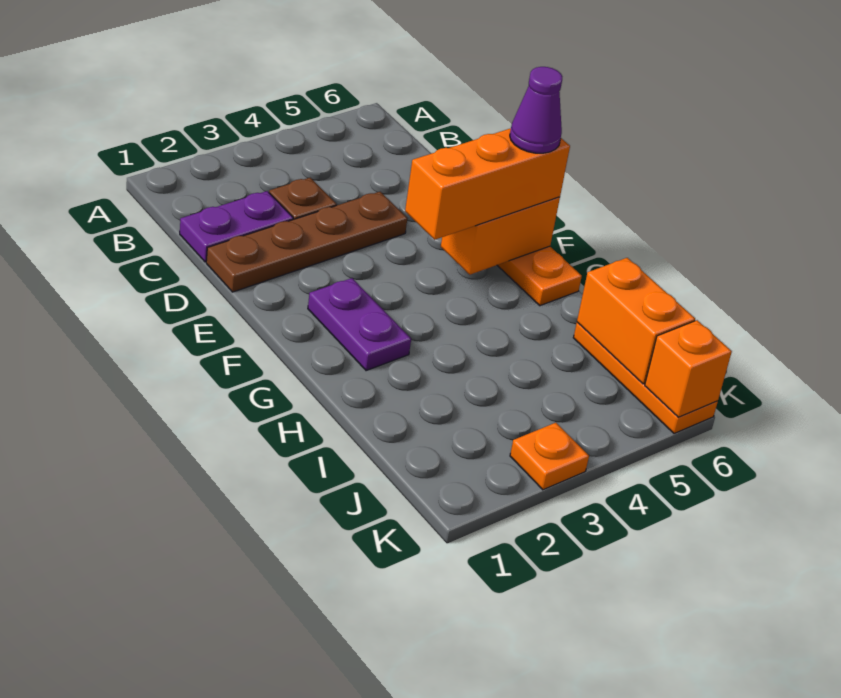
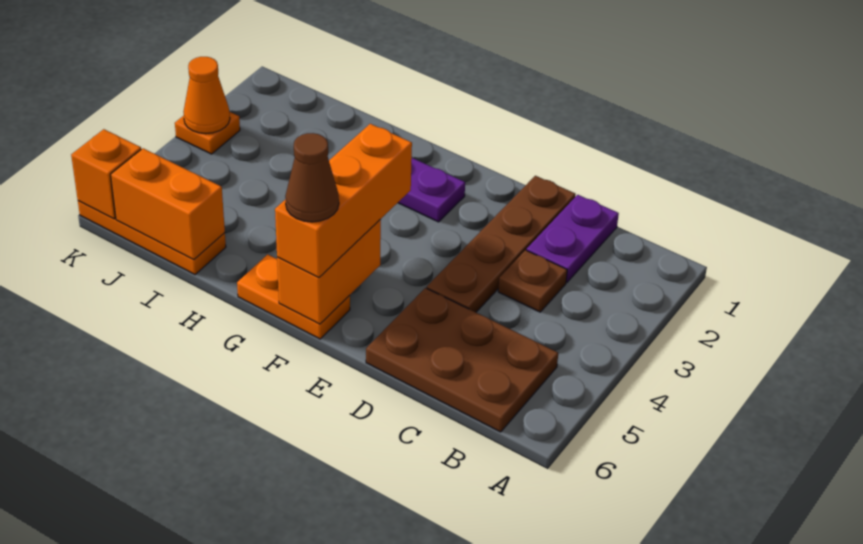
none -> brown plate B5:D6 level 1
purple cone F6 level 4 -> brown cone F6 level 4
none -> orange cone K3 level 2

